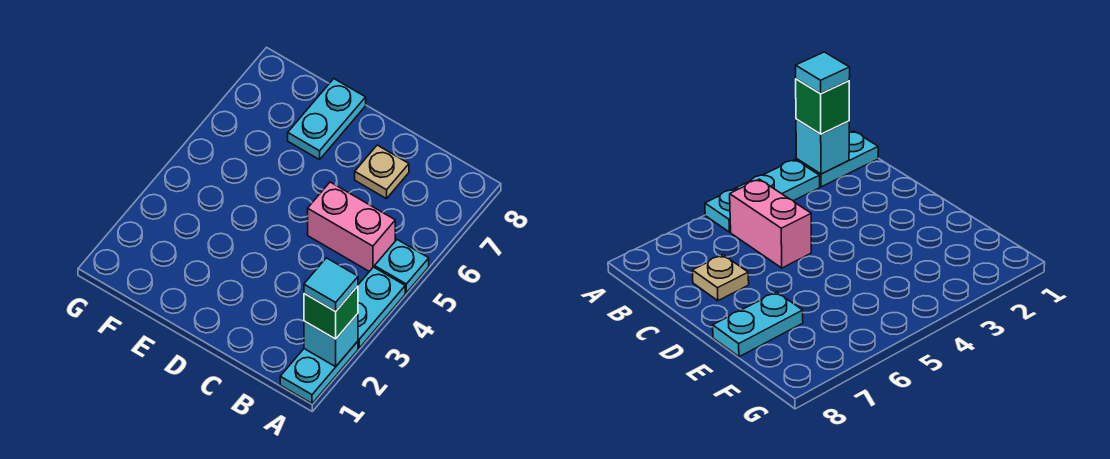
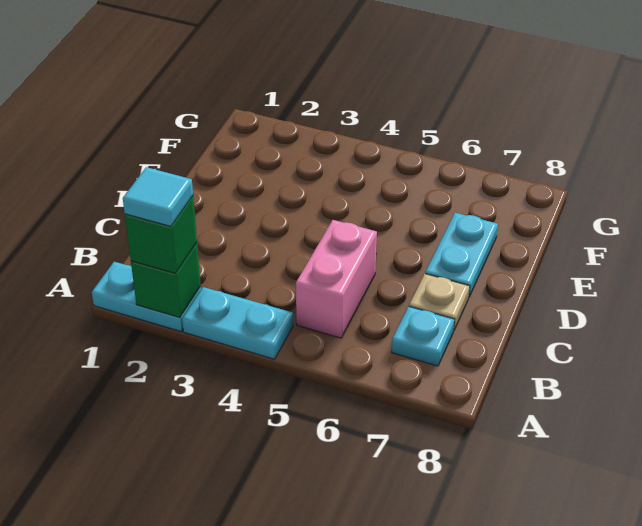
cyan brick A2 level 2 -> green brick A2 level 2
cyan plate A5 level 1 -> cyan plate B7 level 1
cyan plate E7:E8 level 1 -> cyan plate D7:E7 level 1

